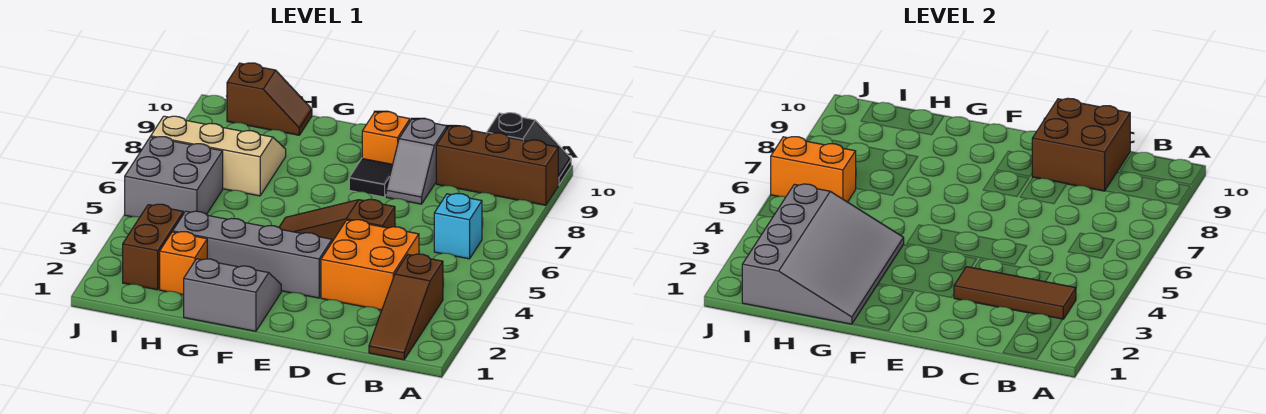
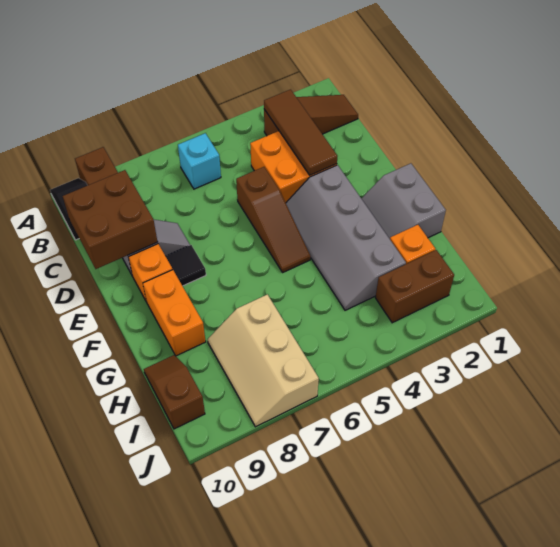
grey slope G1:I4 level 2 top I -> none
grey brick I5:J6 level 1 -> none
orange brick I6:J6 level 2 -> orange brick F9:G9 level 1

